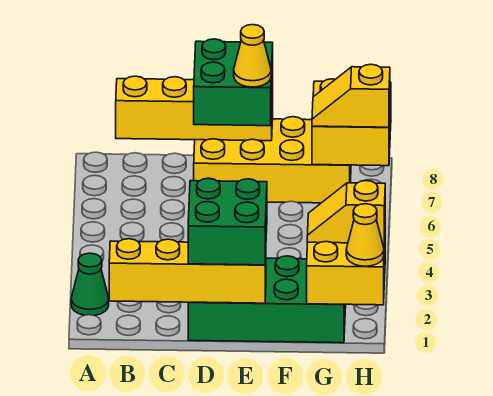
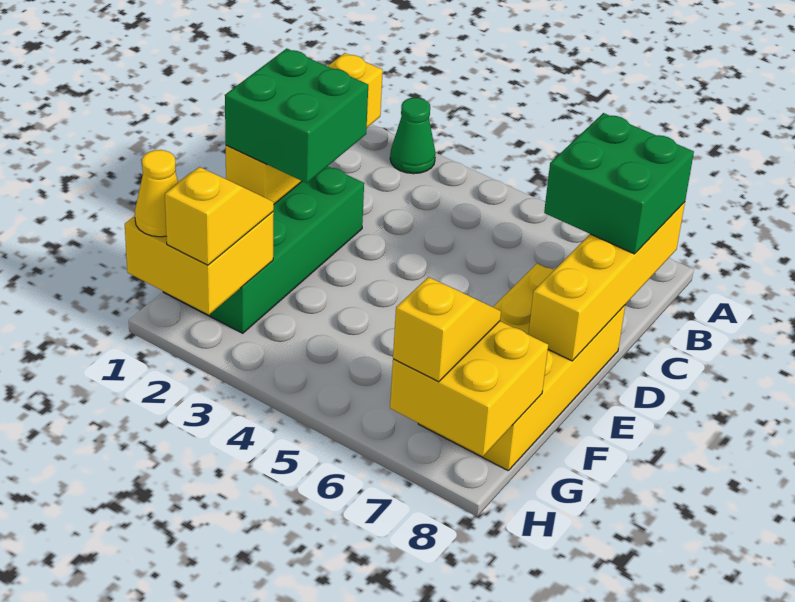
green brick D7:E8 level 3 -> green brick B7:C8 level 3
yellow cone E7 level 4 -> none

